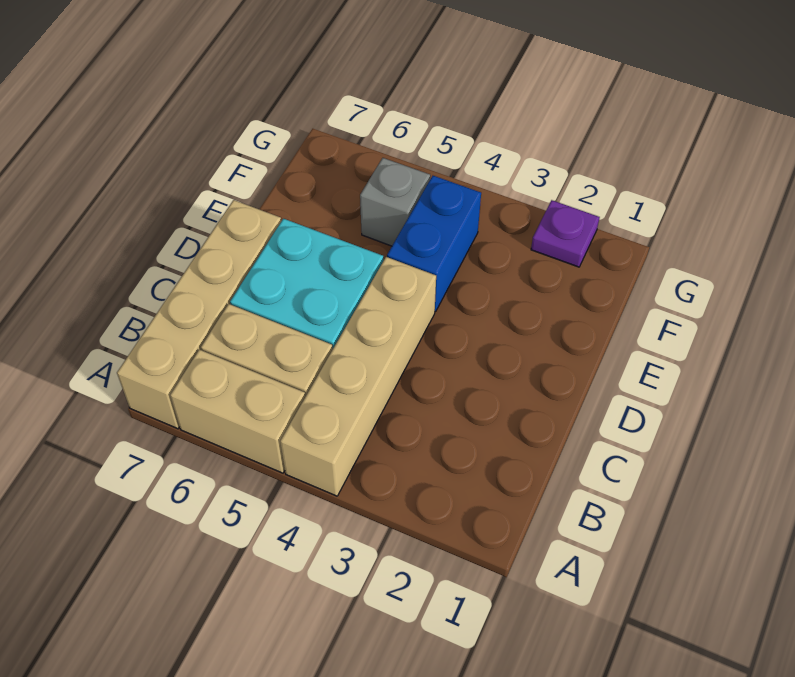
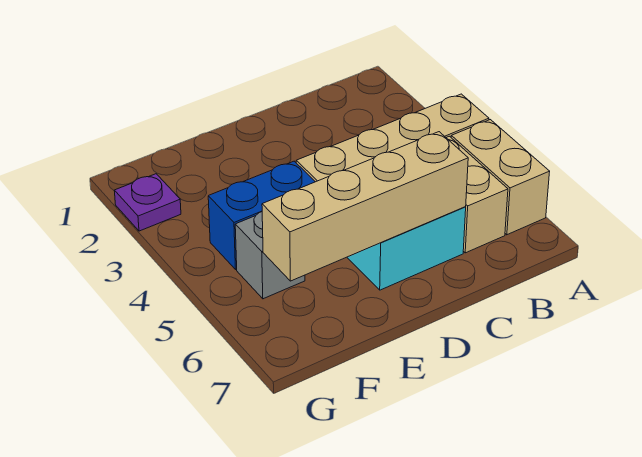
tan brick A7:D7 level 1 -> tan brick C6:F6 level 2

